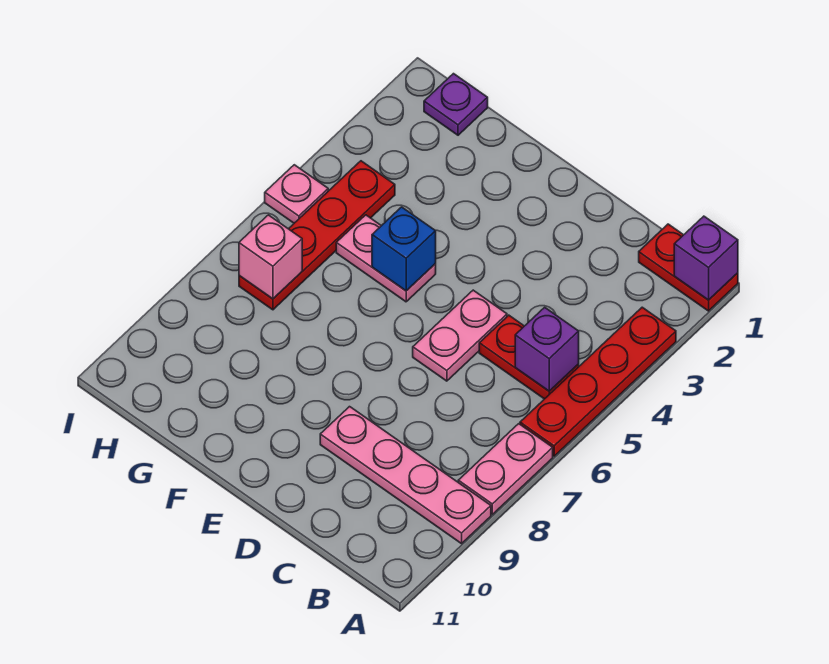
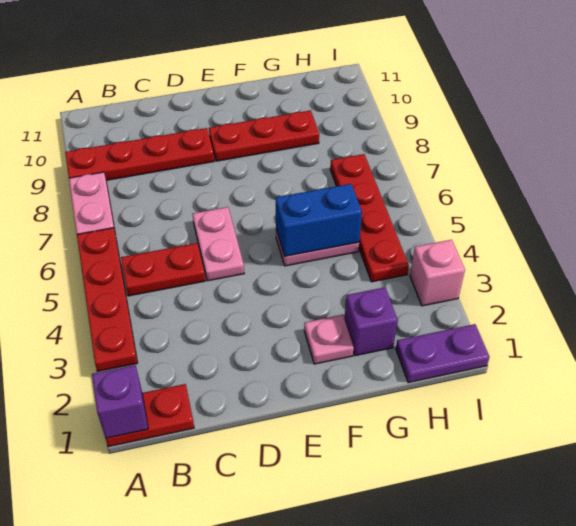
pink plate A9:D9 level 1 -> red plate A9:D9 level 1
purple brick B5 level 2 -> purple brick G2 level 1
none -> red plate E9:G9 level 1
blue brick F5 level 2 -> blue brick F5:G5 level 2
purple plate H1 level 1 -> purple plate H1:I1 level 1
pink brick H7 level 2 -> pink brick I3 level 1
pink plate I5 level 1 -> pink plate F2 level 1

